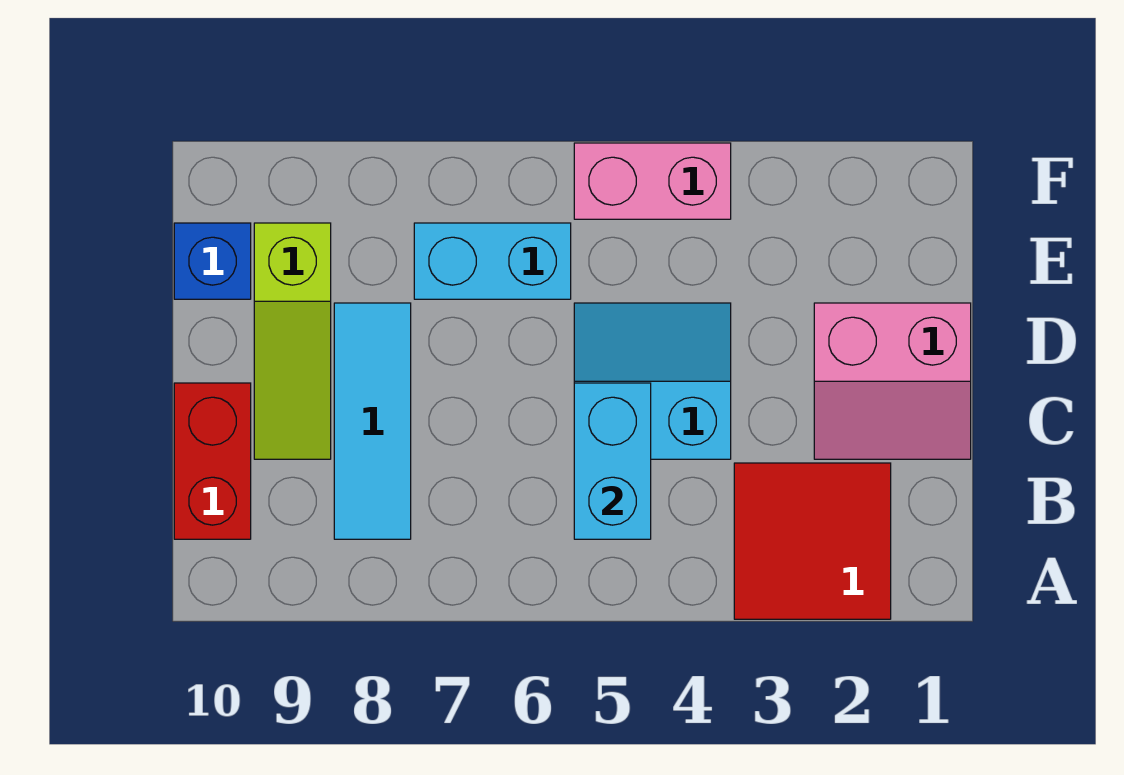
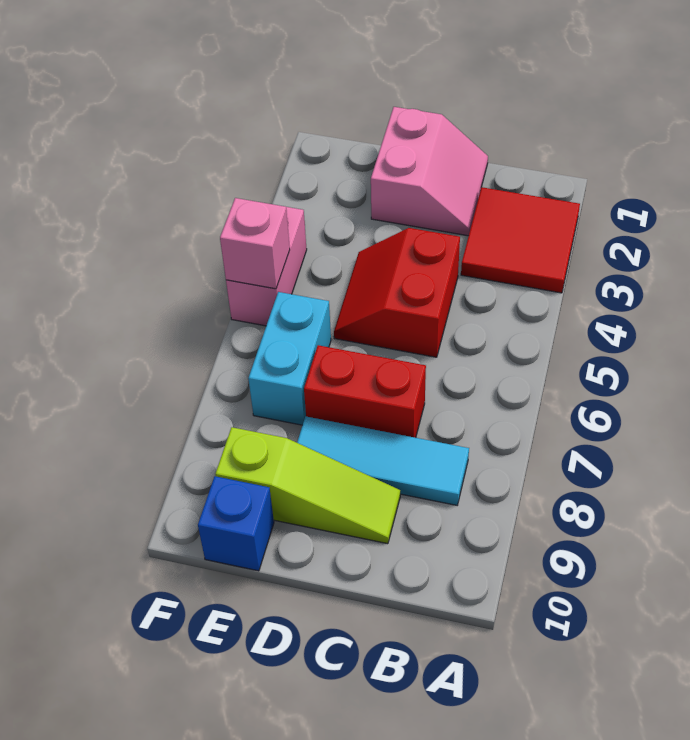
cyan brick B5:C5 level 2 -> none
red brick B10:C10 level 1 -> red brick C7:D7 level 1
cyan slope C4:D5 level 1 top C -> red slope C4:D5 level 1 top C
none -> pink brick F5 level 2

